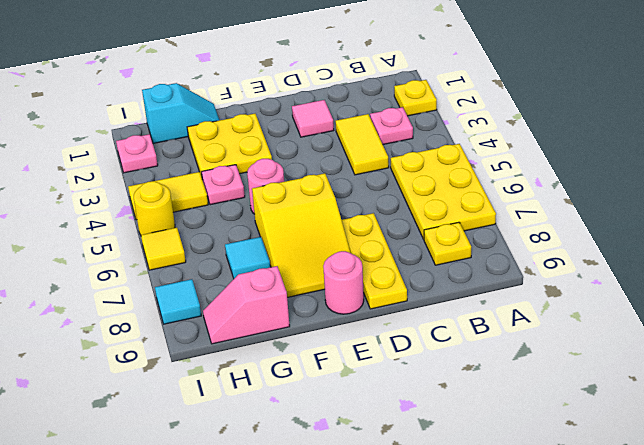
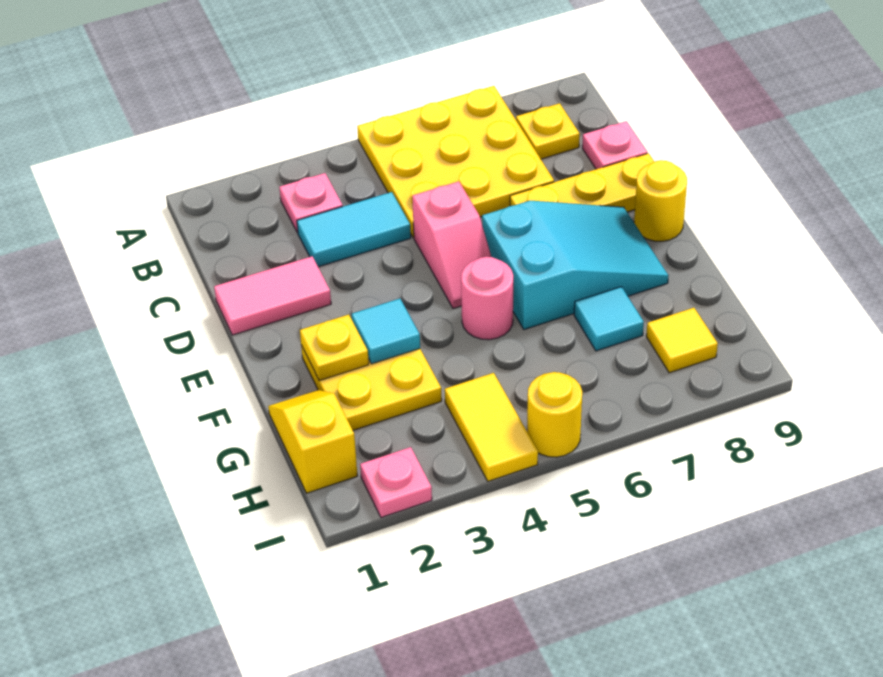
yellow plate A2 level 1 -> yellow plate F2 level 2
yellow plate A5:B7 level 1 -> yellow plate A5:C7 level 1
yellow tile C3:C4 level 1 -> cyan tile C3:C4 level 1
pink tile D2 level 1 -> pink tile D1:D2 level 1
yellow slope E6:F8 level 1 top 6 -> cyan slope E6:F8 level 1 top 6
pink round brick E9 level 1 -> yellow round brick E9 level 1
cyan slope G1:H1 level 1 top H -> yellow slope G1:H1 level 1 top H
pink plate G4 level 1 -> pink plate C9 level 1
pink slope G9:H9 level 1 top G -> pink slope D5:E5 level 1 top D
yellow tile I6 level 1 -> yellow tile H8 level 1
cyan tile I8 level 1 -> cyan tile F3 level 2

